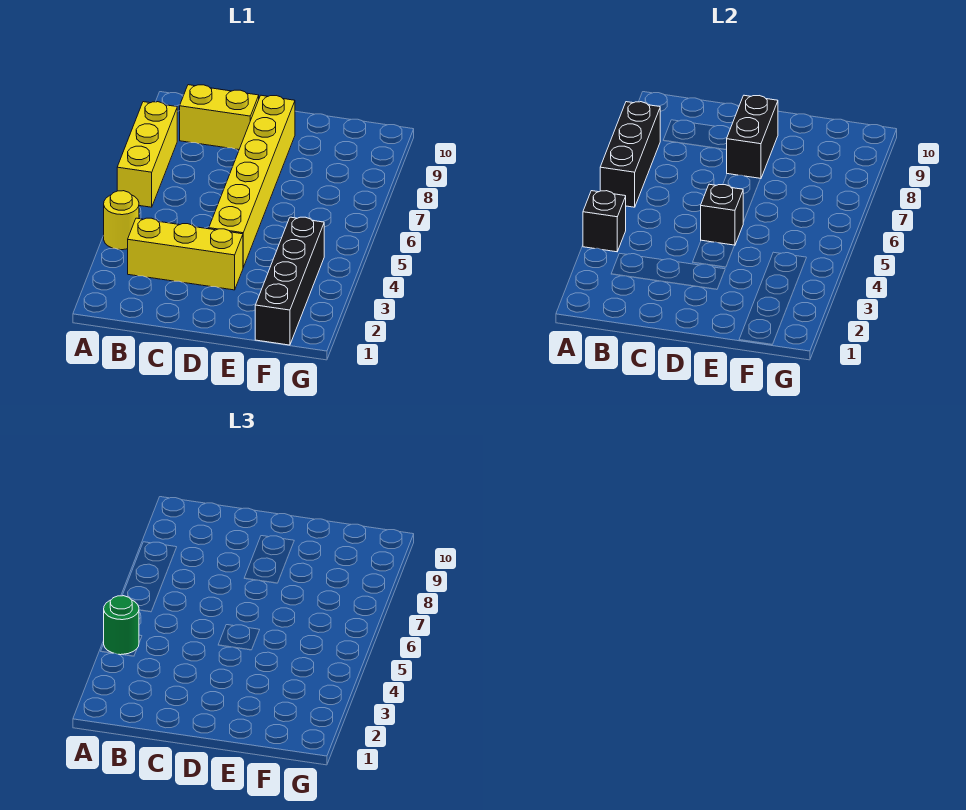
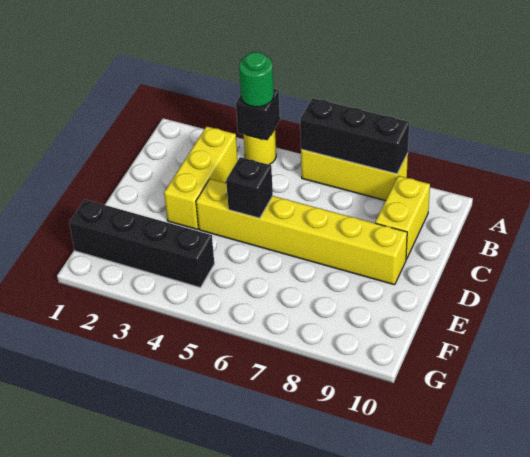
black brick D8:D9 level 2 -> none

